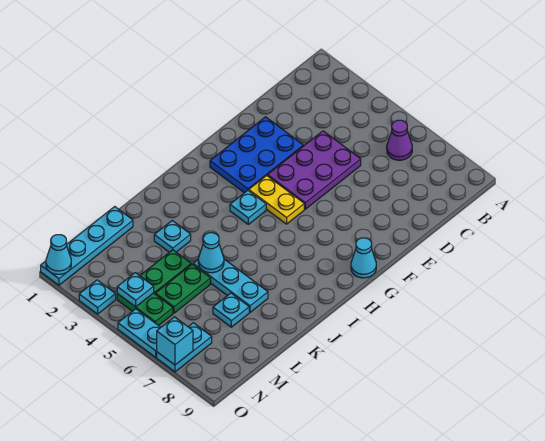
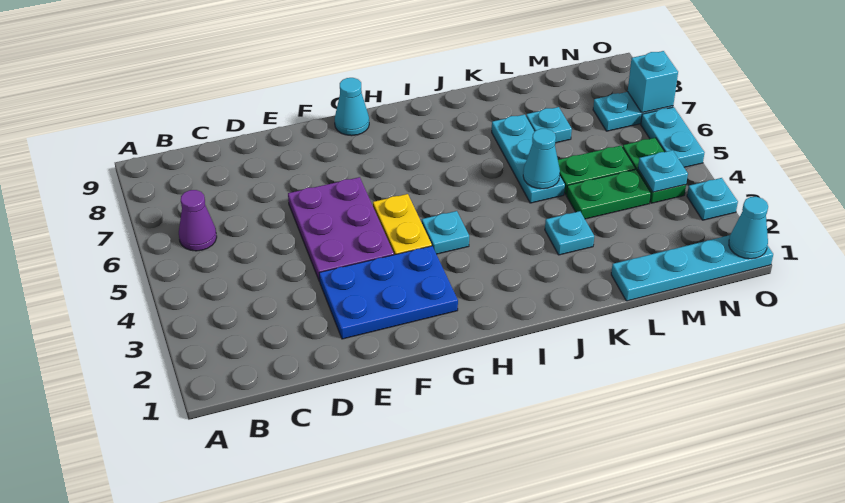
purple plate D4:F5 level 1 -> purple plate E4:F6 level 1

